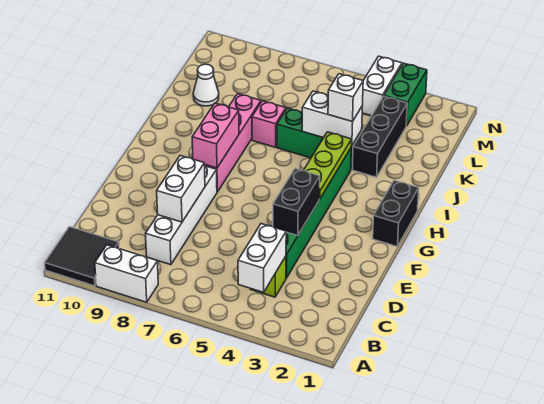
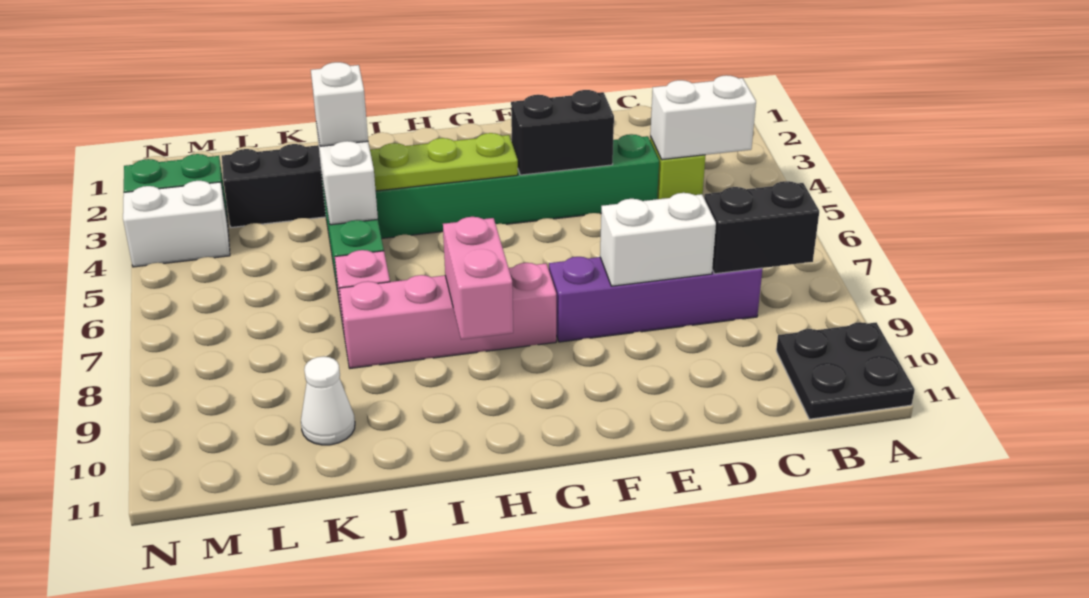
white brick A8:A9 level 1 -> none
black tile A10:B11 level 1 -> black plate A10:B11 level 1
white brick C8:F8 level 1 -> purple brick C8:F8 level 1
black brick G1:H1 level 1 -> black brick B8:C8 level 2
pink brick G8:H8 level 2 -> pink brick H8:H9 level 2

